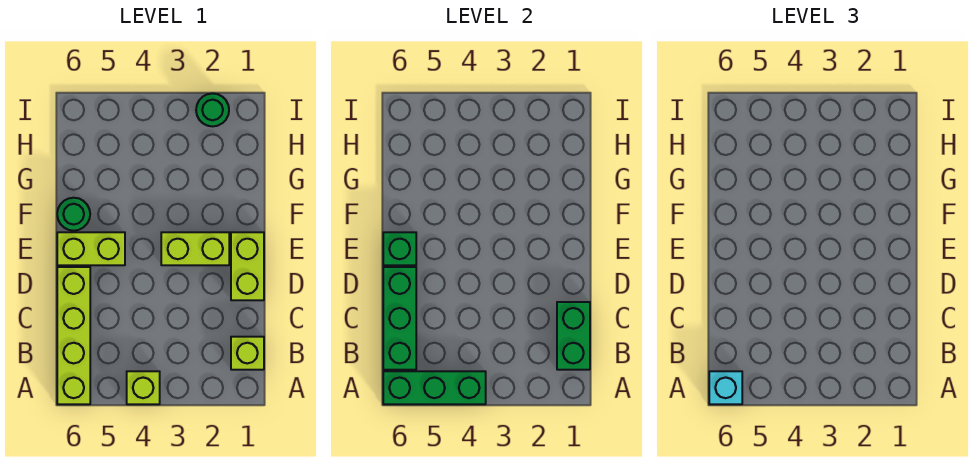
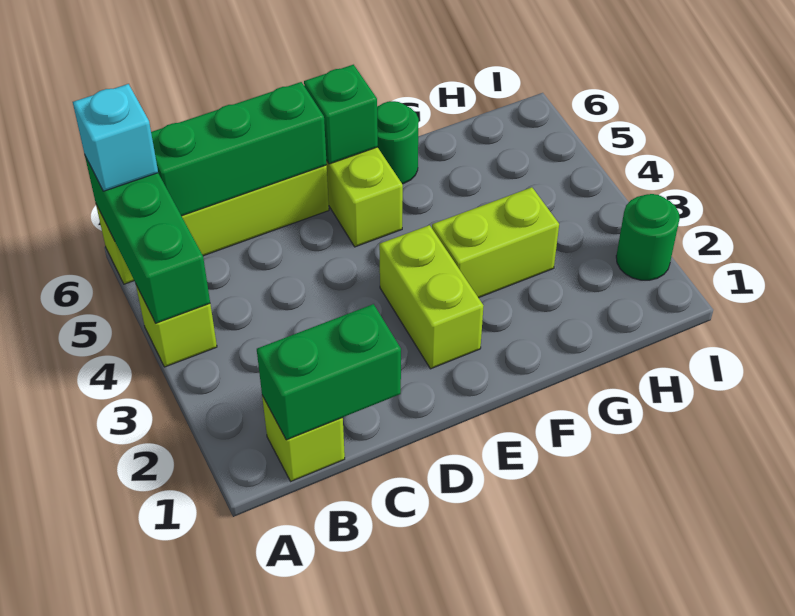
lime brick D1:E1 level 1 -> lime brick F3:G3 level 1

